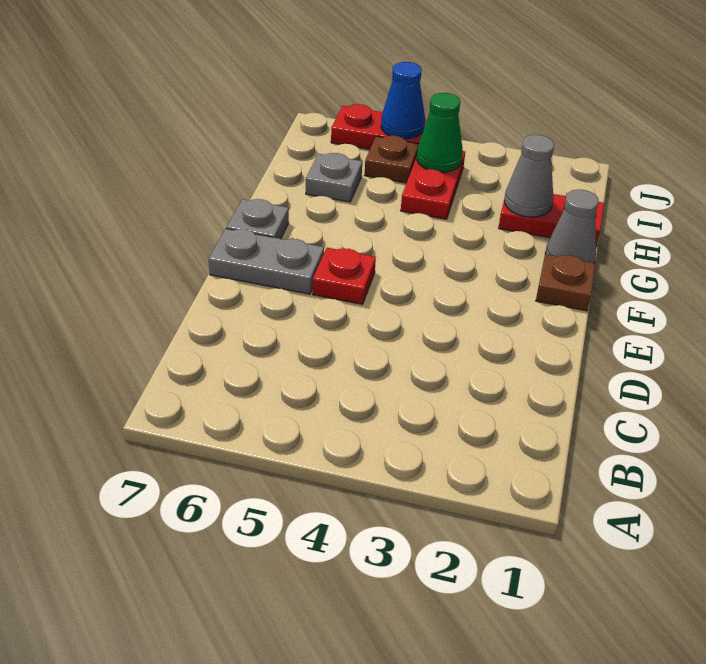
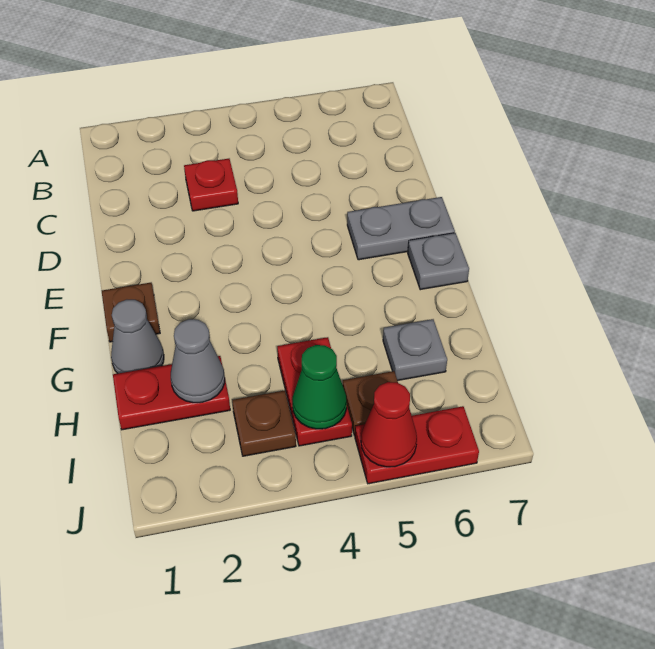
red plate E5 level 1 -> red plate C3 level 1
none -> brown plate I3 level 1
blue cone J5 level 2 -> red cone J5 level 2

